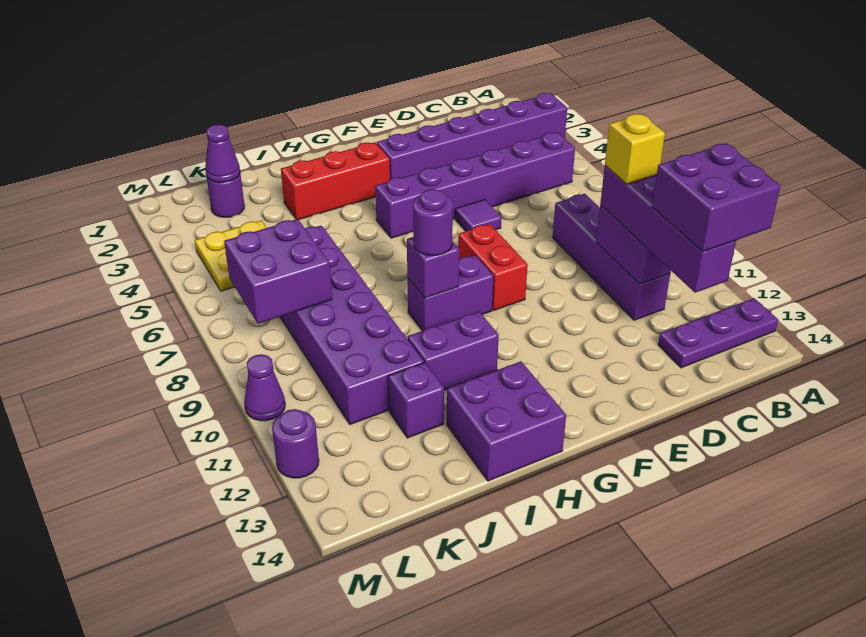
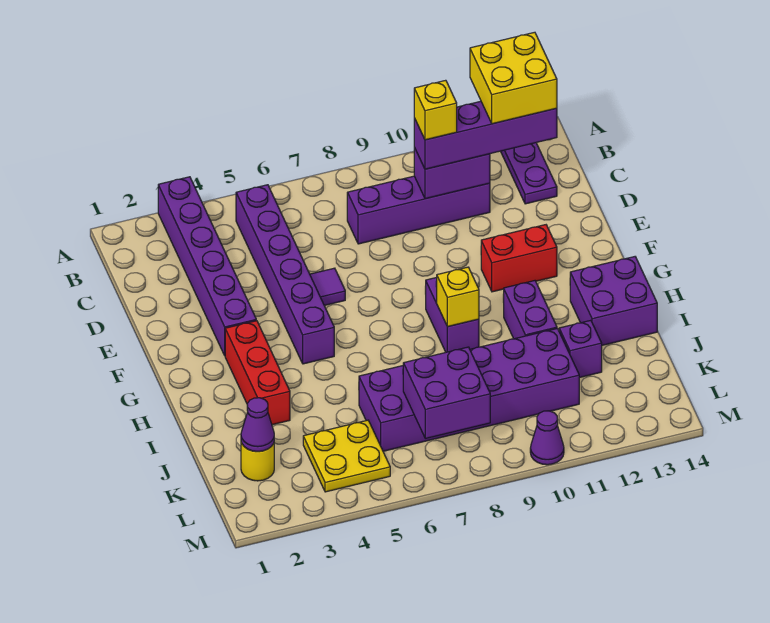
purple brick B12:C13 level 4 -> yellow brick B12:C13 level 4
red brick F8:F9 level 1 -> red brick F11:F12 level 1
purple brick H9 level 2 -> yellow brick H9 level 2
purple round brick H9 level 3 -> none
purple round brick K2 level 1 -> yellow round brick K2 level 1
purple round brick M12 level 1 -> none

